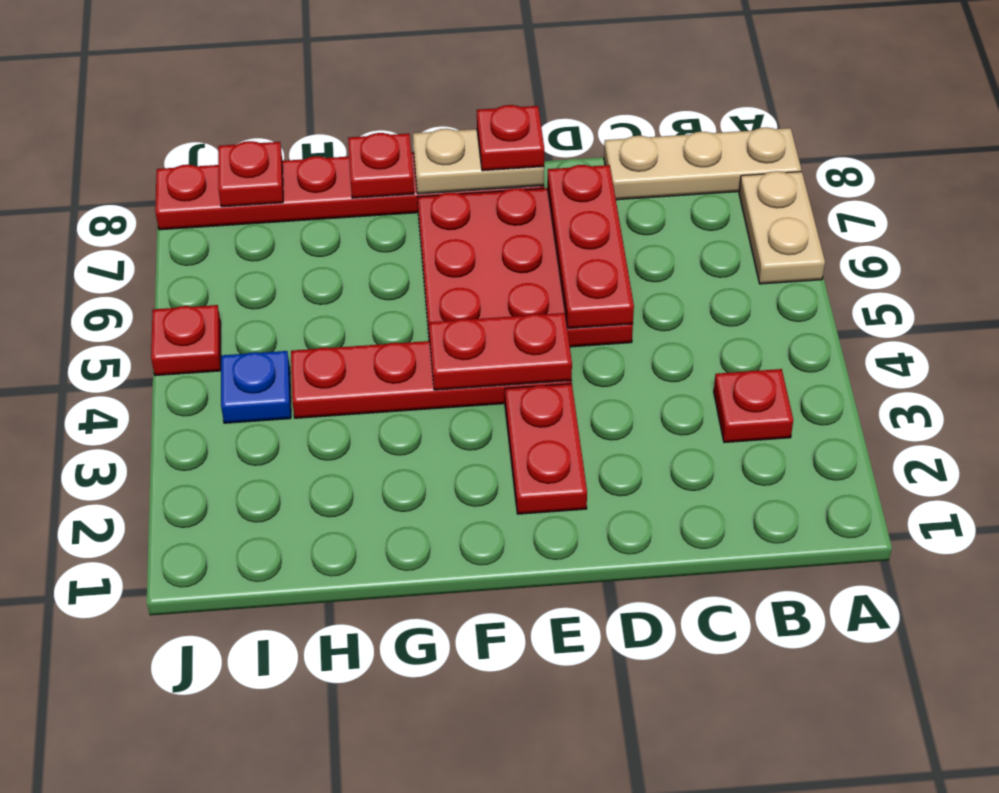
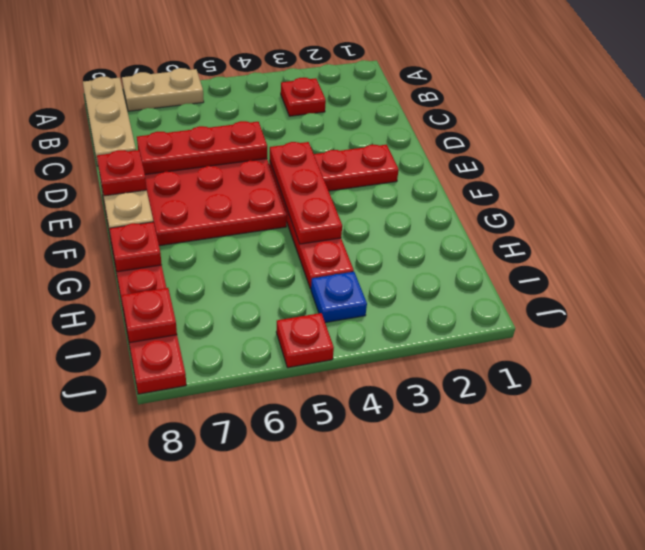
red plate E4:F4 level 2 -> red plate E4:G4 level 2

